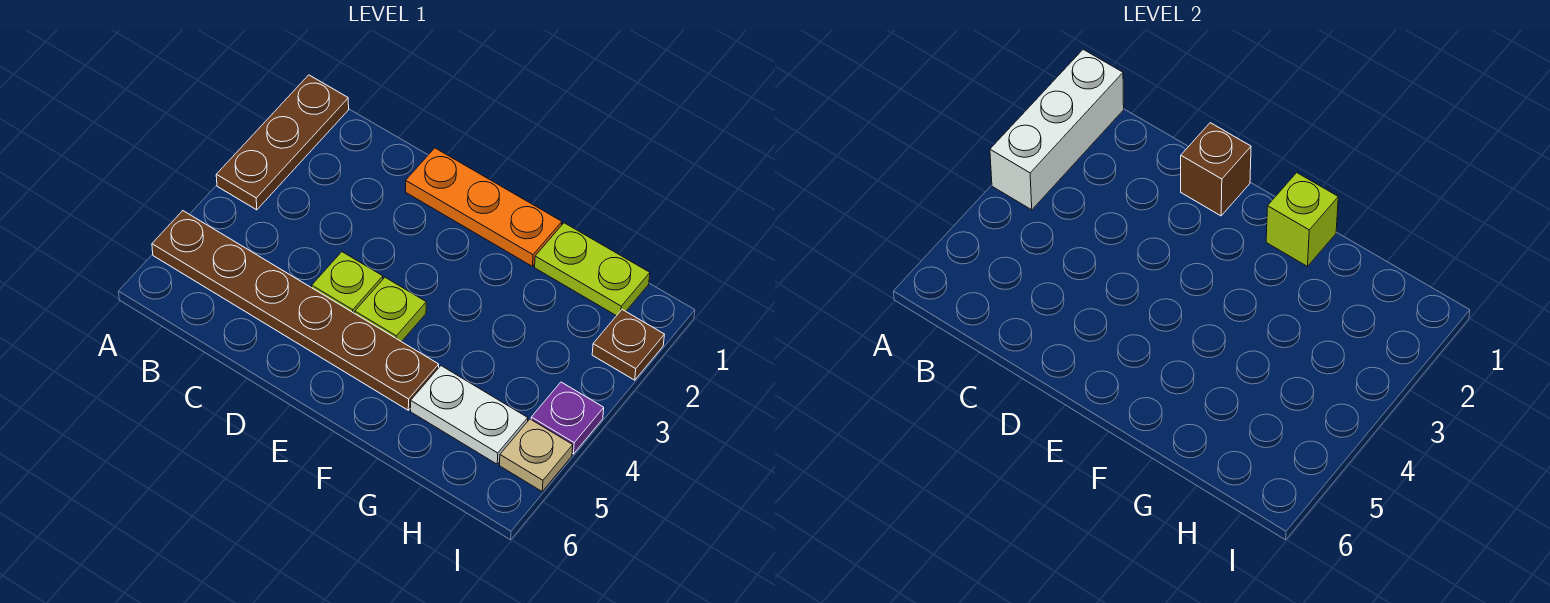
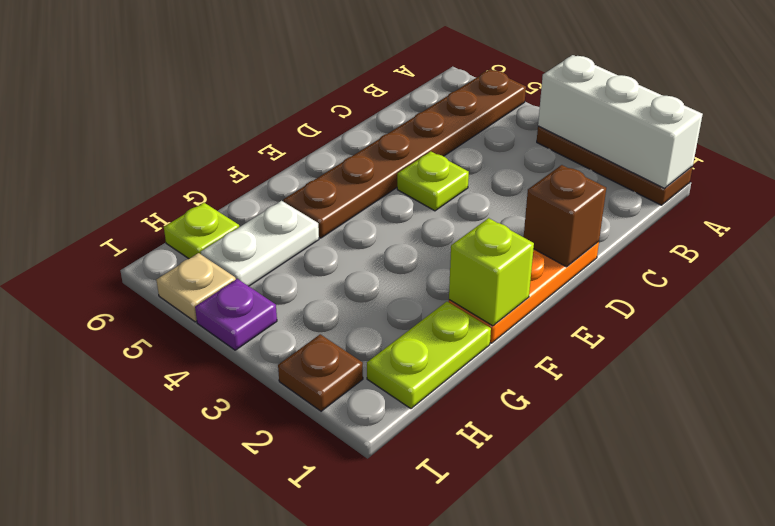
lime plate E4 level 1 -> lime plate H6 level 1

